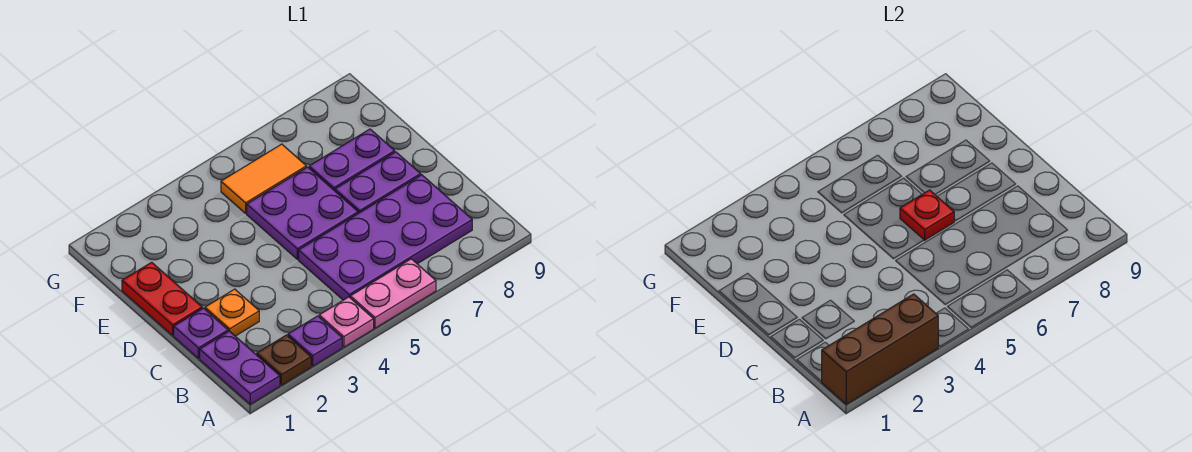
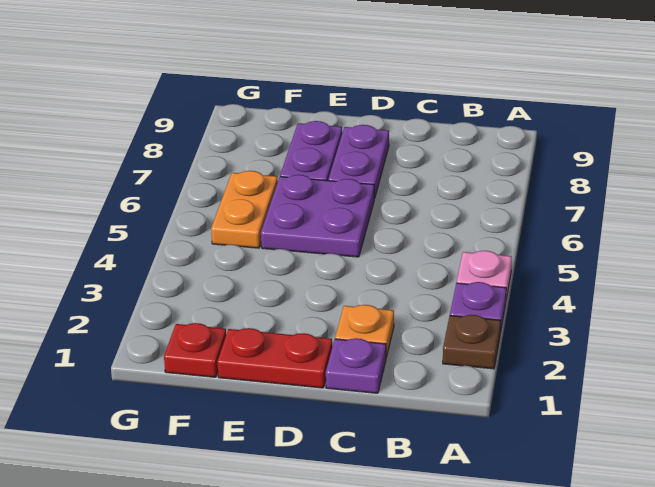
purple plate A1:B1 level 1 -> none
brown brick A1:A3 level 2 -> none
pink plate A5:A6 level 1 -> none
purple plate B5:C8 level 1 -> none
red plate D6 level 2 -> red plate F1 level 1
orange tile F5:F6 level 1 -> orange plate F5:F6 level 1

